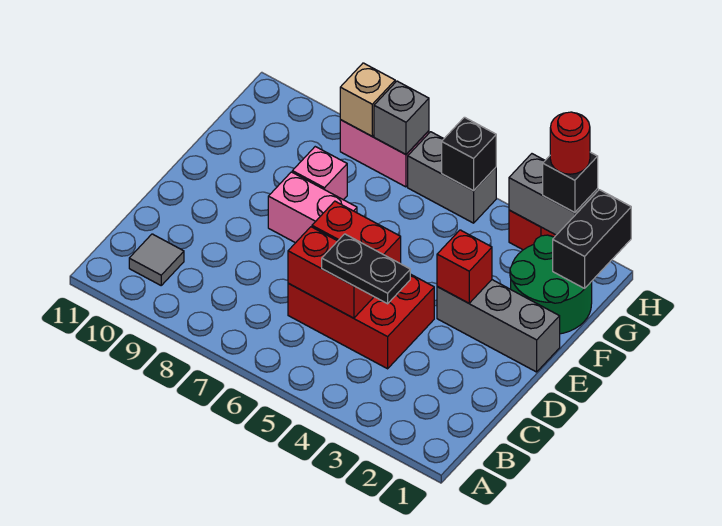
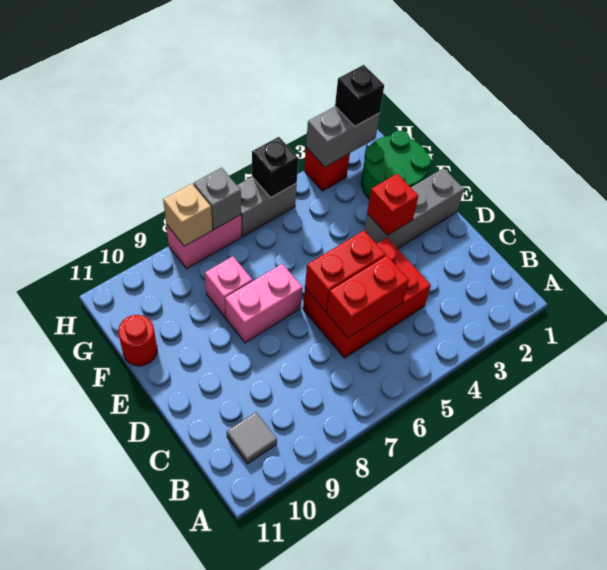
black plate C4:C5 level 3 -> none
black brick G1:H1 level 2 -> none
red round brick H2 level 4 -> red round brick F11 level 1

